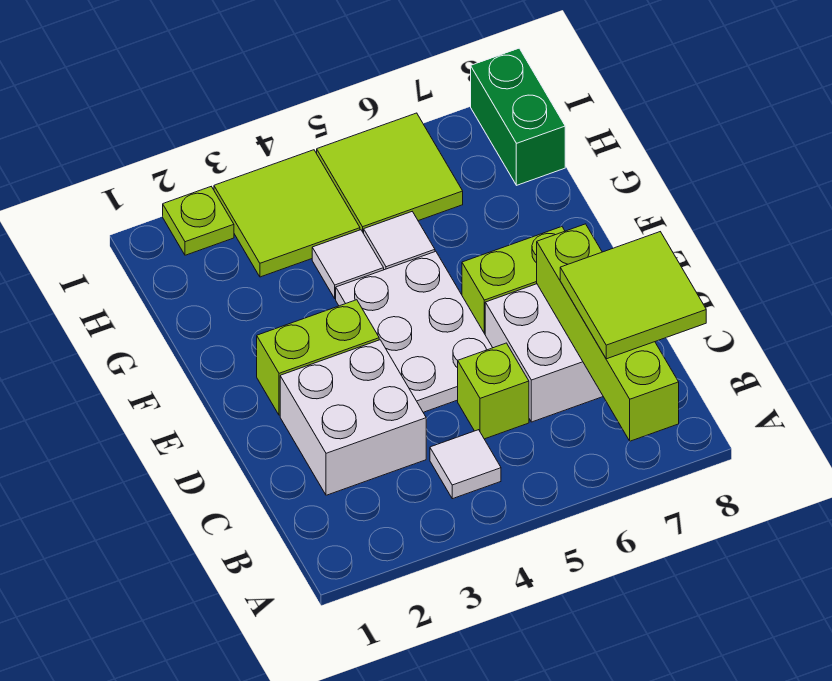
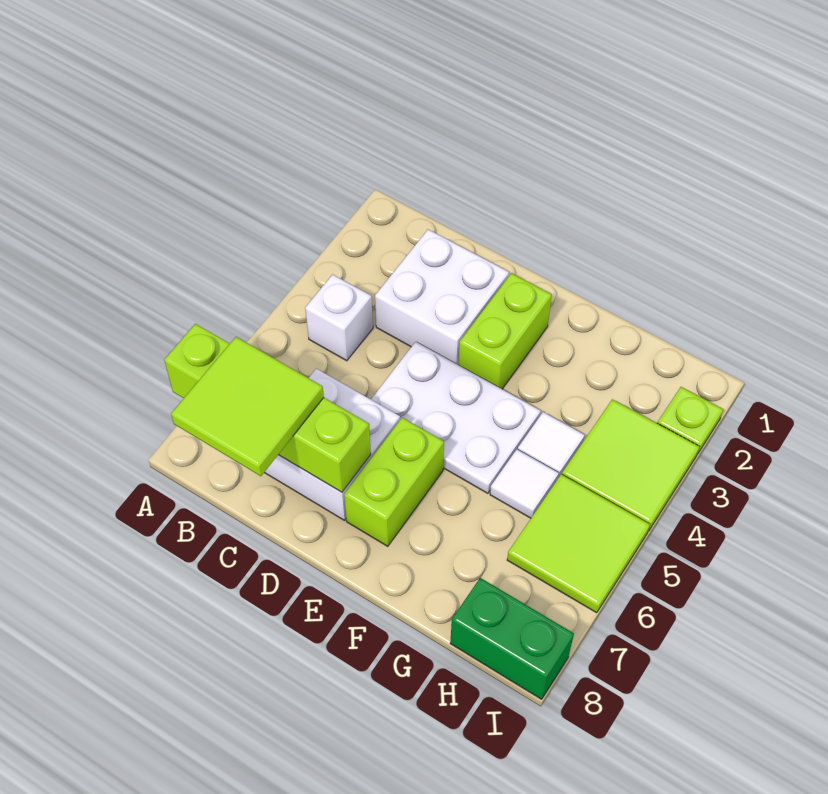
white tile B4 level 1 -> white brick B4 level 1
lime brick C5 level 1 -> none

